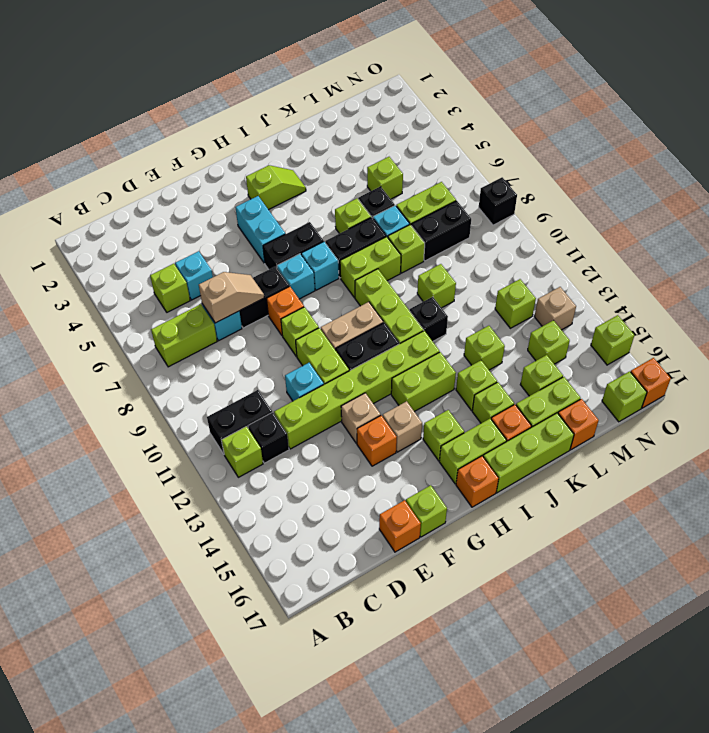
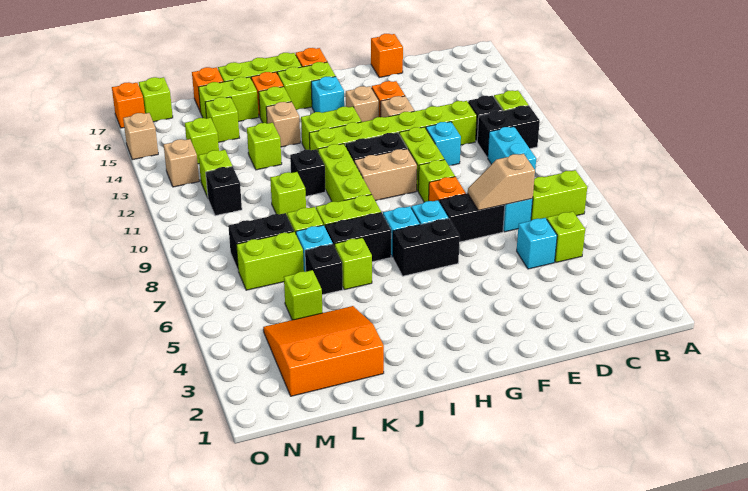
lime brick F17 level 1 -> none
cyan brick G4:G5 level 1 -> cyan brick C9:C10 level 1
lime slope H3:I3 level 1 top H -> none
lime brick H15 level 1 -> cyan brick H15 level 1
lime brick J14 level 1 -> tan brick J14 level 1
none -> orange slope K2:M4 level 1 top 2
black brick O8 level 1 -> black brick M11 level 1
lime brick O15 level 1 -> tan brick O15 level 1

